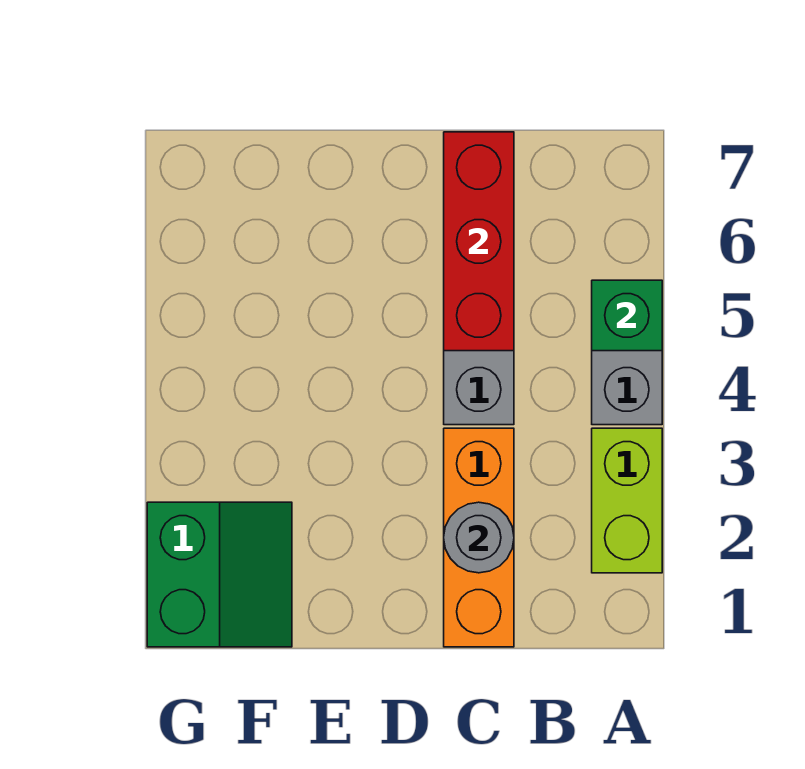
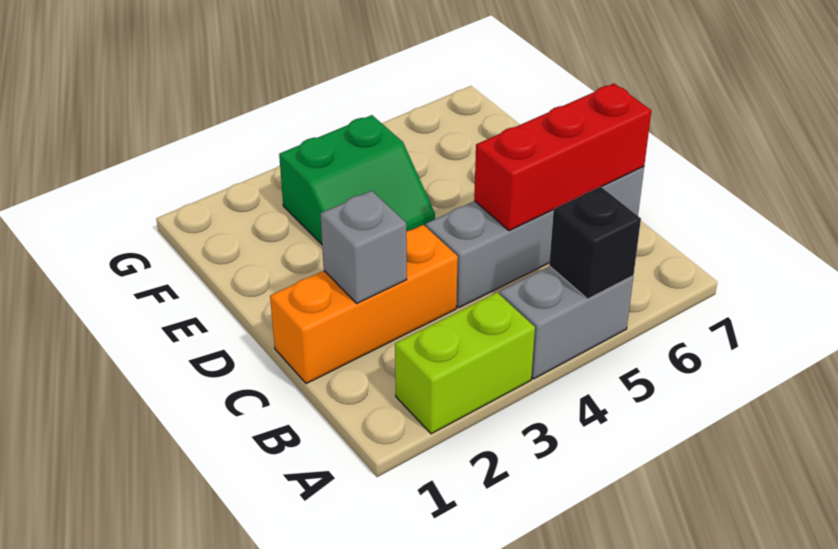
green brick A5 level 2 -> black brick A5 level 2
grey round brick C2 level 2 -> grey brick C2 level 2
green slope F1:G2 level 1 top G -> green slope E3:F4 level 1 top F

